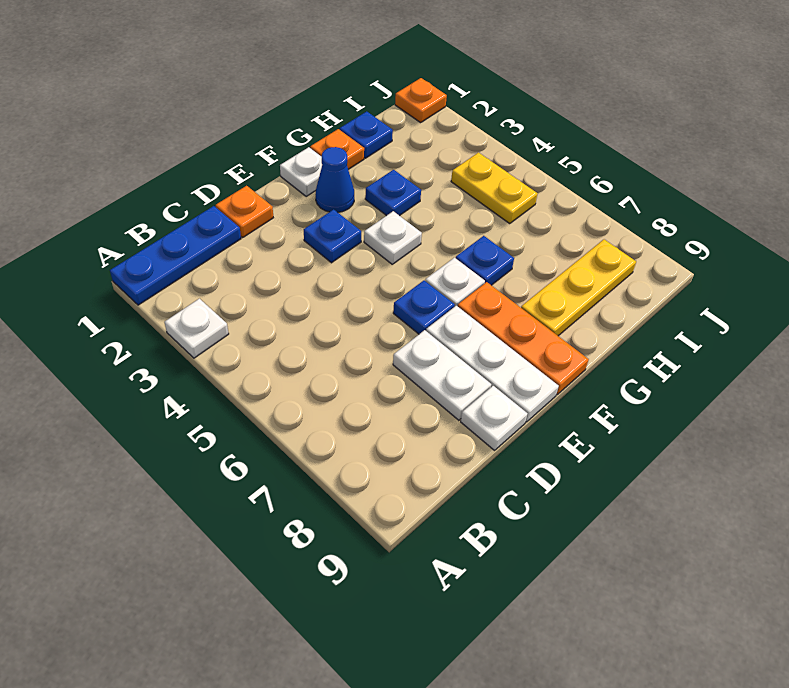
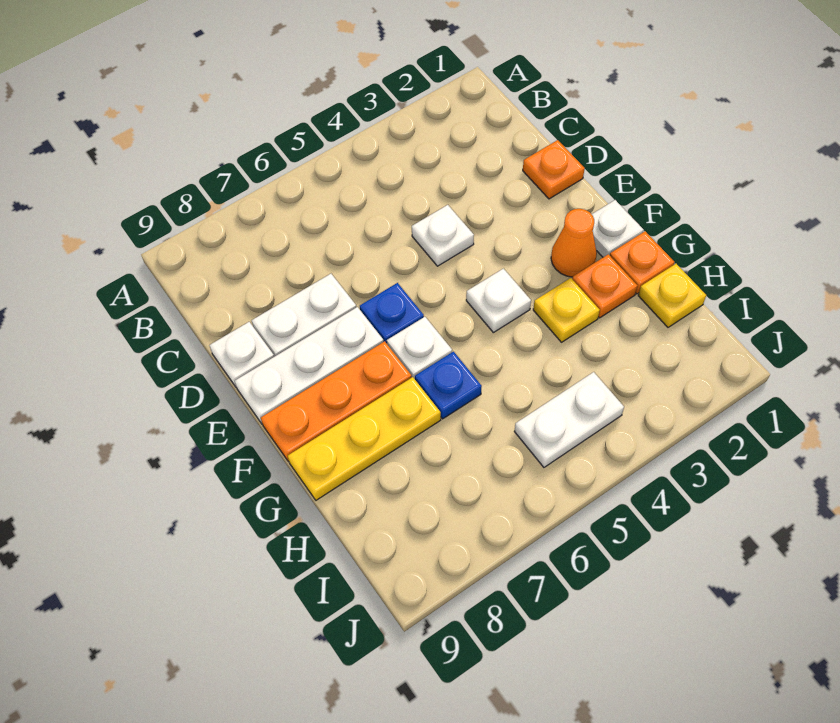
blue plate A1:C1 level 1 -> none
white plate A3 level 1 -> white plate D4 level 1
blue plate E3 level 1 -> none
blue cone F2 level 1 -> orange cone F2 level 1
blue plate G3 level 1 -> yellow plate G3 level 1
yellow plate G8:I8 level 1 -> yellow plate G7:G9 level 1
blue plate H1 level 1 -> yellow plate H1 level 1
yellow plate I4:I5 level 1 -> white plate I4:I5 level 1
orange plate J1 level 1 -> orange plate G2 level 1

